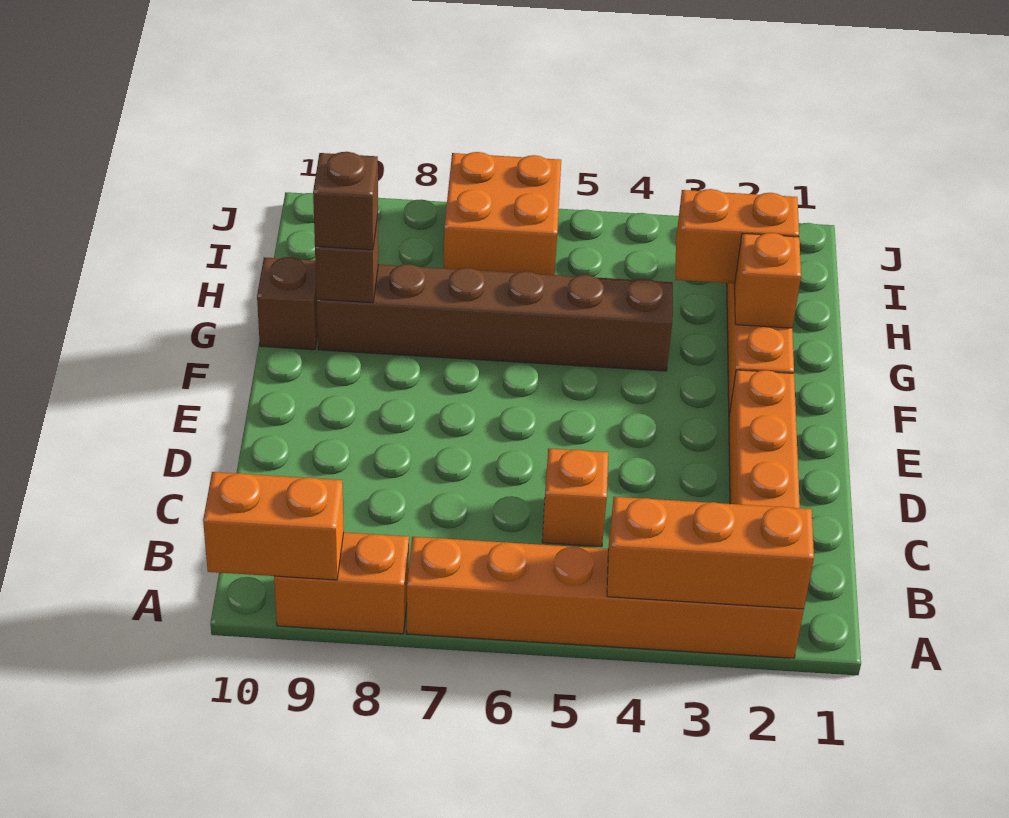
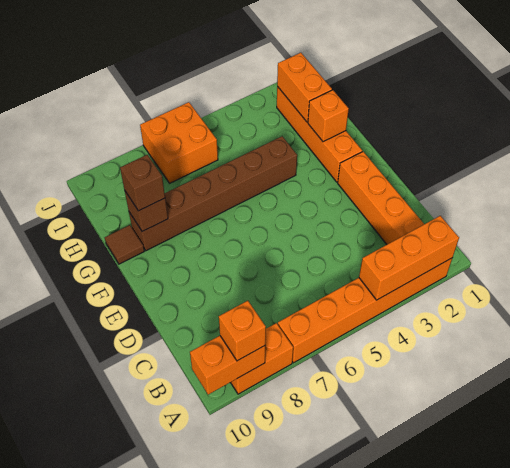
orange brick C5 level 1 -> orange brick A9 level 3
brown brick G10 level 1 -> brown tile G10 level 1
orange brick H2:H3 level 2 -> orange brick H2:I2 level 2

